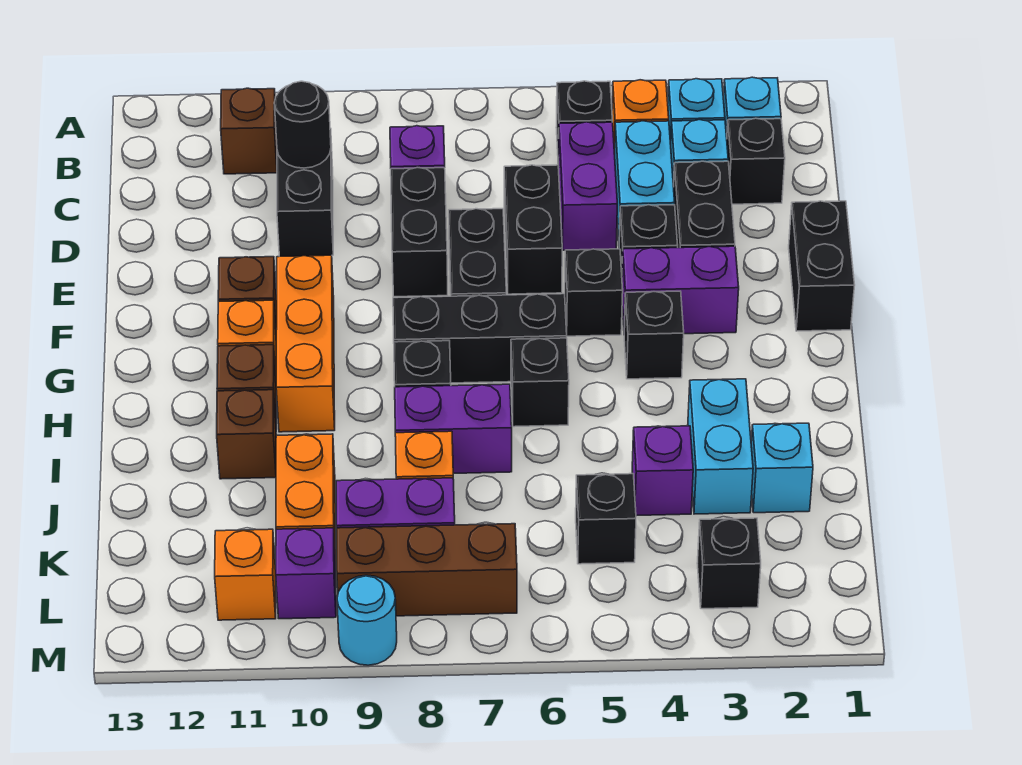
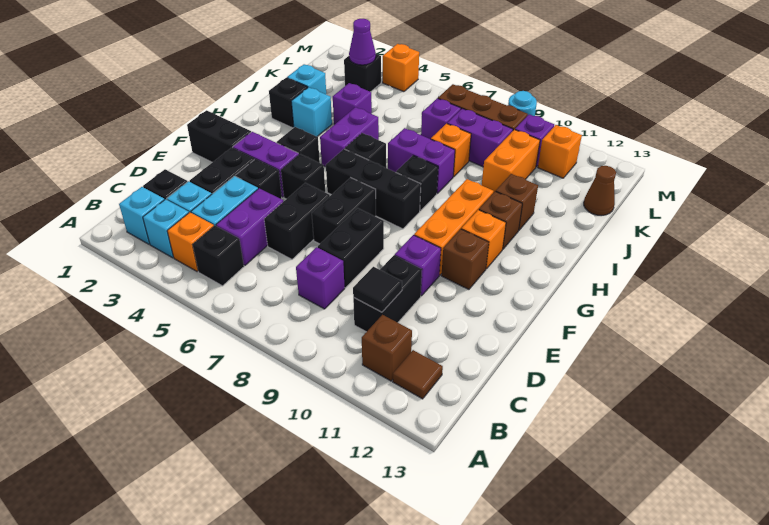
none -> brown tile B12 level 1
black round brick C10 level 2 -> black tile C10 level 2
black brick E1:F1 level 1 -> black brick F1:F2 level 1
none -> purple brick E10 level 1
none -> purple brick H5:I5 level 1
cyan brick I3:J3 level 1 -> cyan brick I3 level 1
black brick K5 level 1 -> black brick I2 level 1
none -> purple brick K7 level 1
none -> brown cone K13 level 1
none -> purple cone L3 level 2
none -> orange brick M4 level 1

